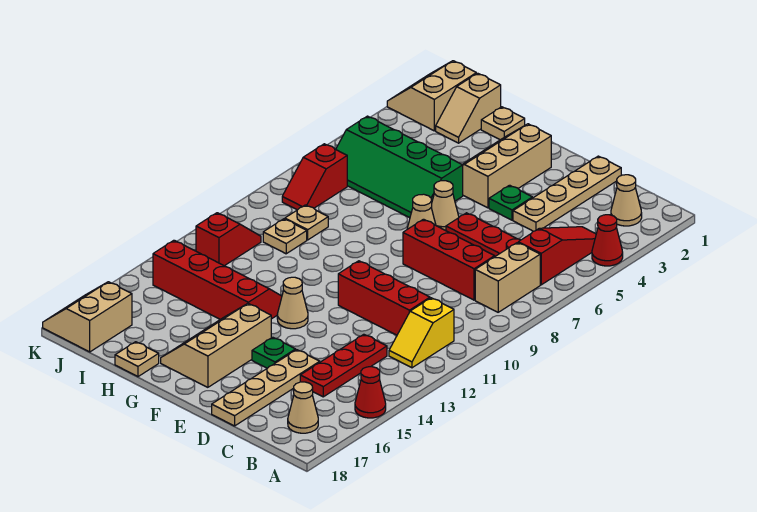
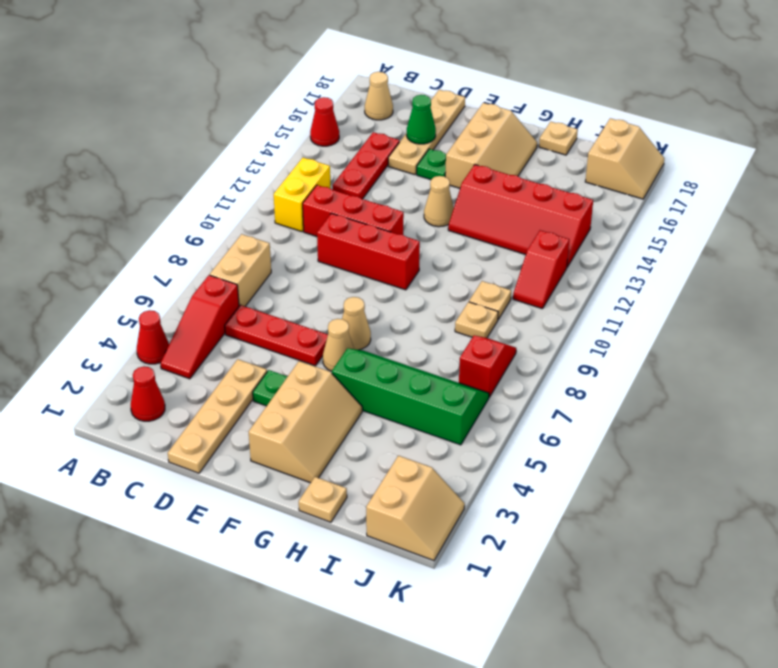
tan cone B2 level 1 -> red cone B2 level 1
yellow slope B11:B12 level 1 top 11 -> yellow brick B11:B12 level 1
red brick C8:E8 level 1 -> red brick D10:F10 level 1
none -> green cone D16 level 2
tan slope I1:I2 level 1 top 1 -> none

